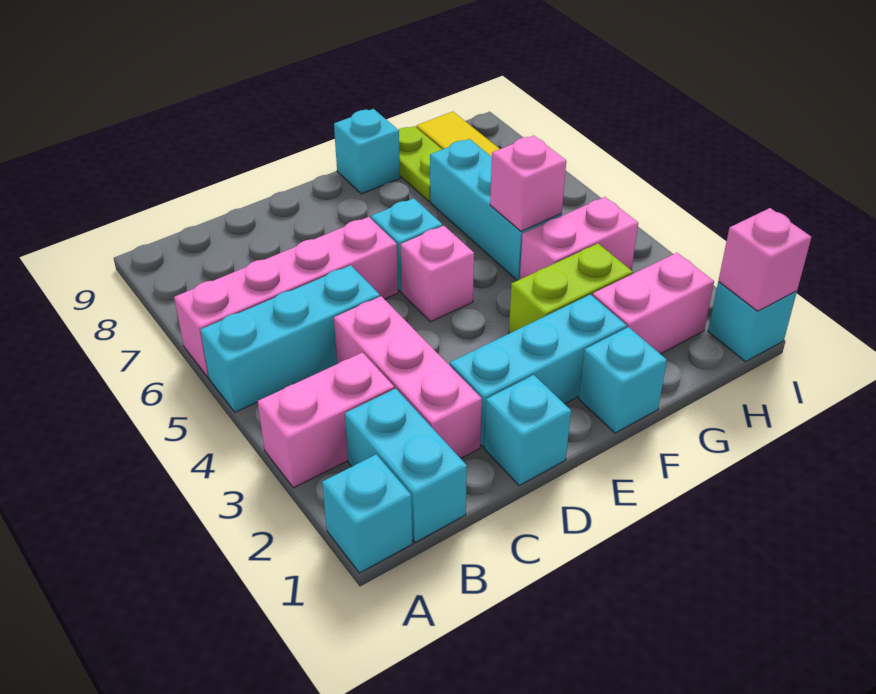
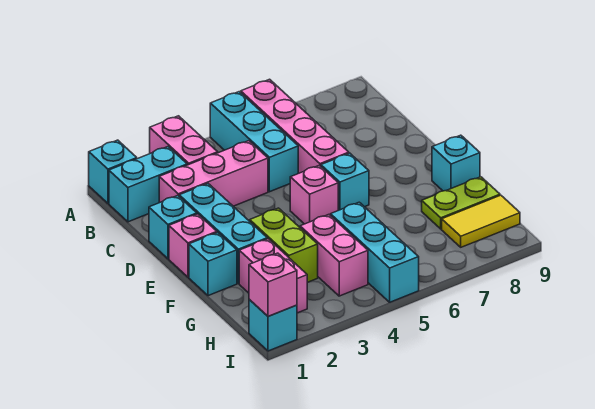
cyan brick G5:G7 level 1 -> cyan brick G5:I5 level 1
pink brick G5 level 2 -> pink brick E1 level 1

